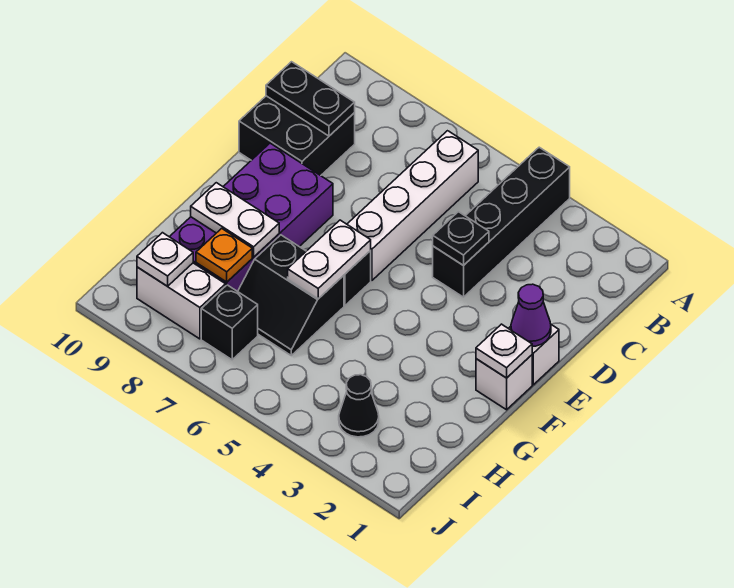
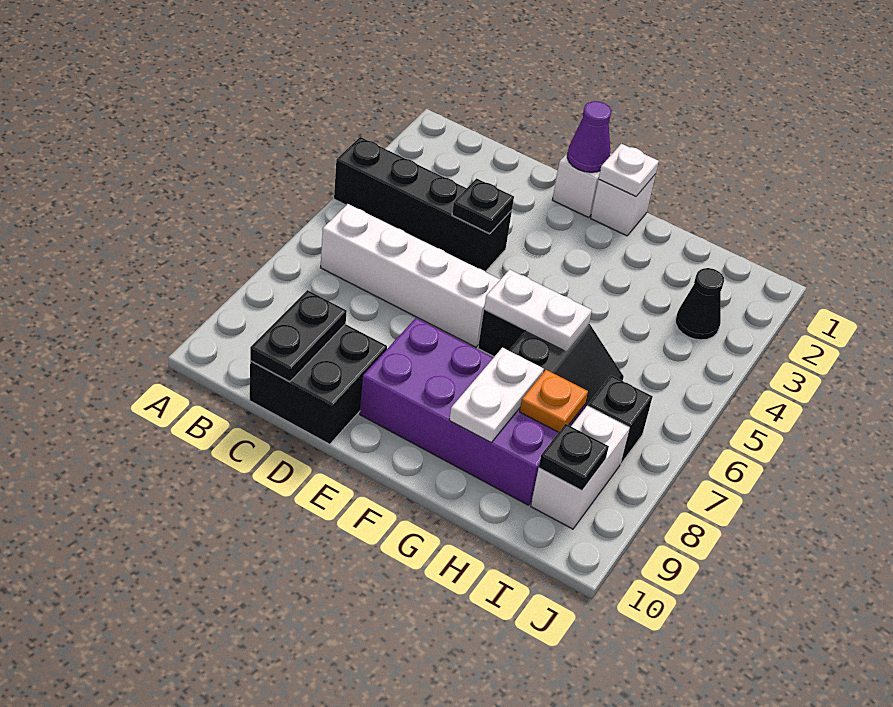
white plate I9 level 2 -> black plate I9 level 2

